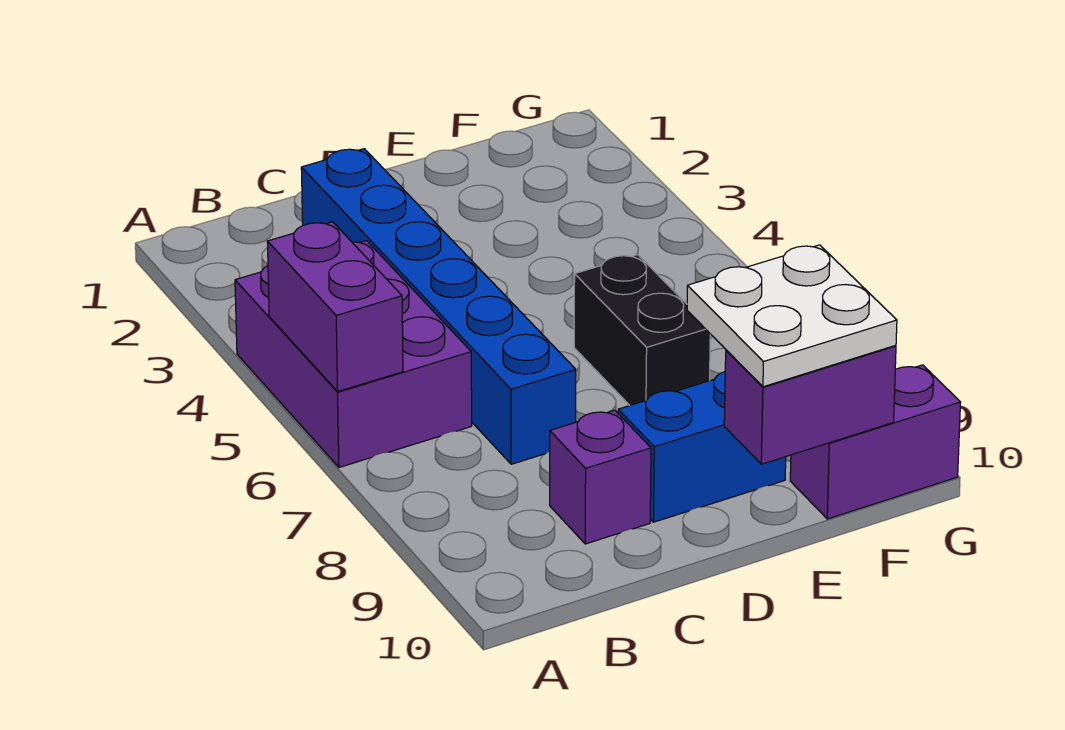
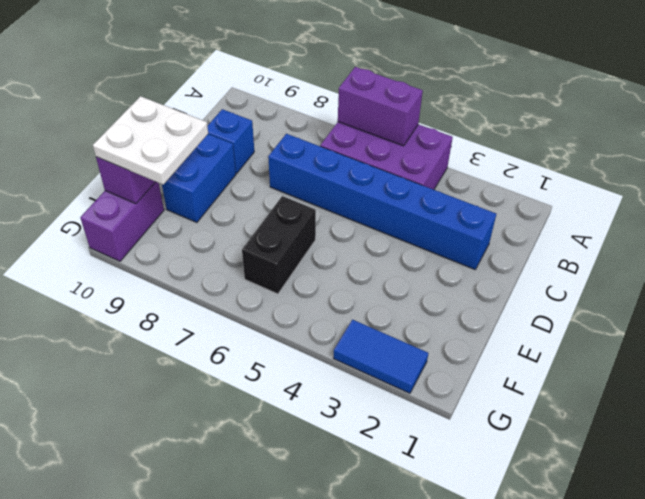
purple brick C9 level 1 -> blue brick C9 level 1
black brick E6:E7 level 1 -> black brick E6:F6 level 1
none -> blue tile G2:G3 level 1

